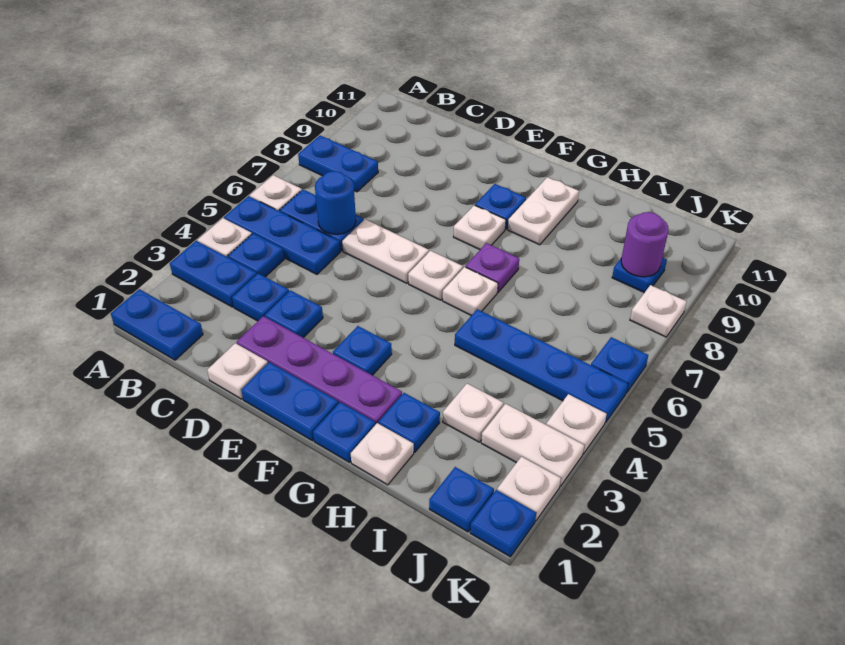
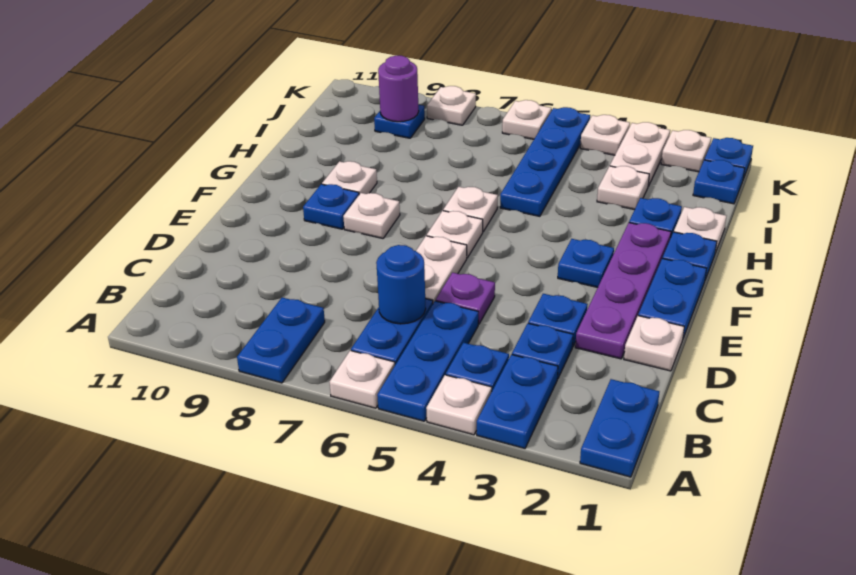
purple plate G7 level 1 -> purple plate D5 level 1
white plate G9:G10 level 1 -> white plate G9 level 1
blue plate K6 level 1 -> white plate K6 level 1

